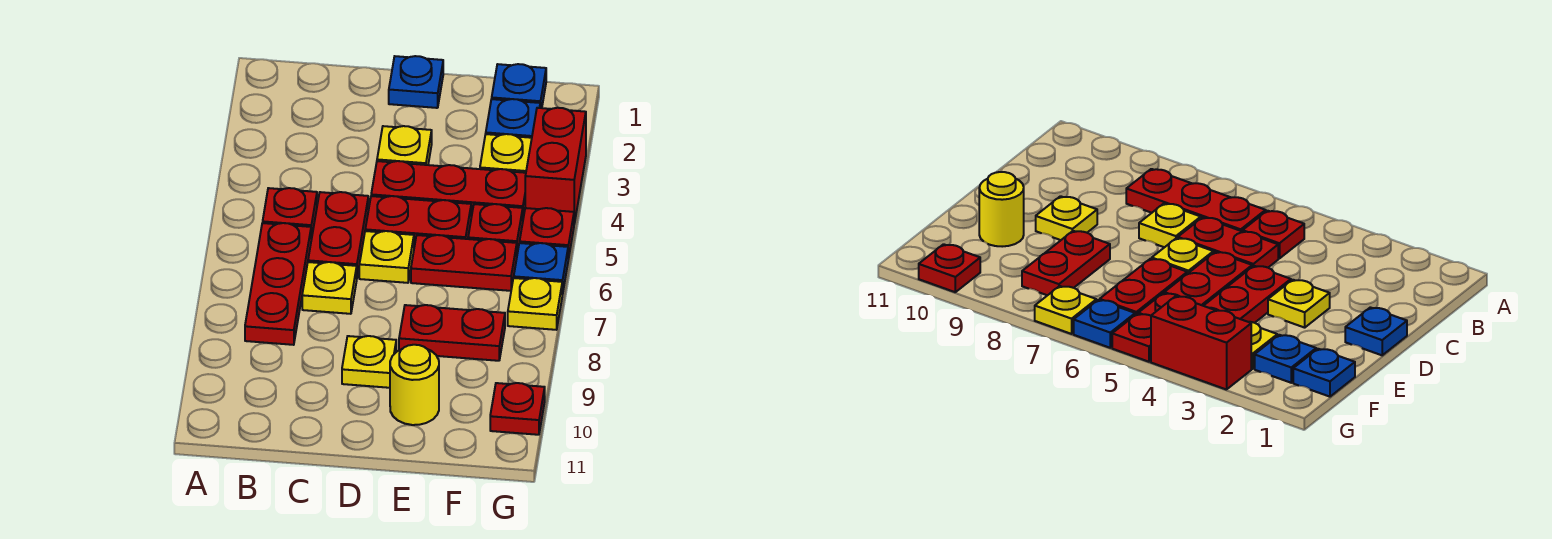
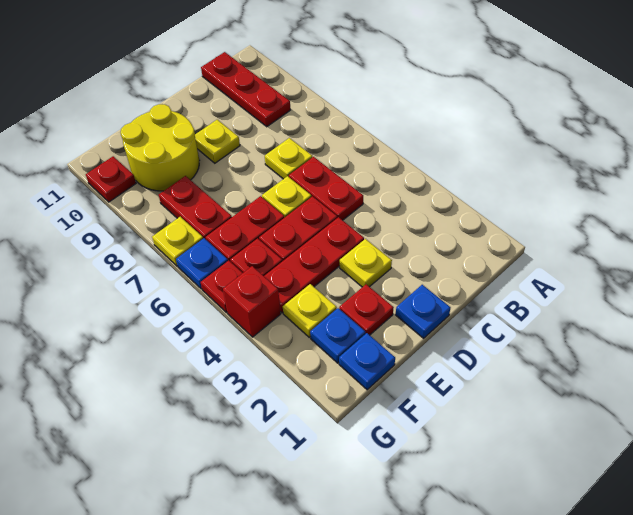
red plate B5 level 1 -> red plate E2 level 1
red plate B6:B8 level 1 -> red plate B9:B11 level 1
red plate E8:F8 level 1 -> red plate F7:F8 level 1
yellow round brick E10 level 1 -> yellow round brick E9:F10 level 1
red brick G3:G4 level 1 -> red brick G4 level 1

